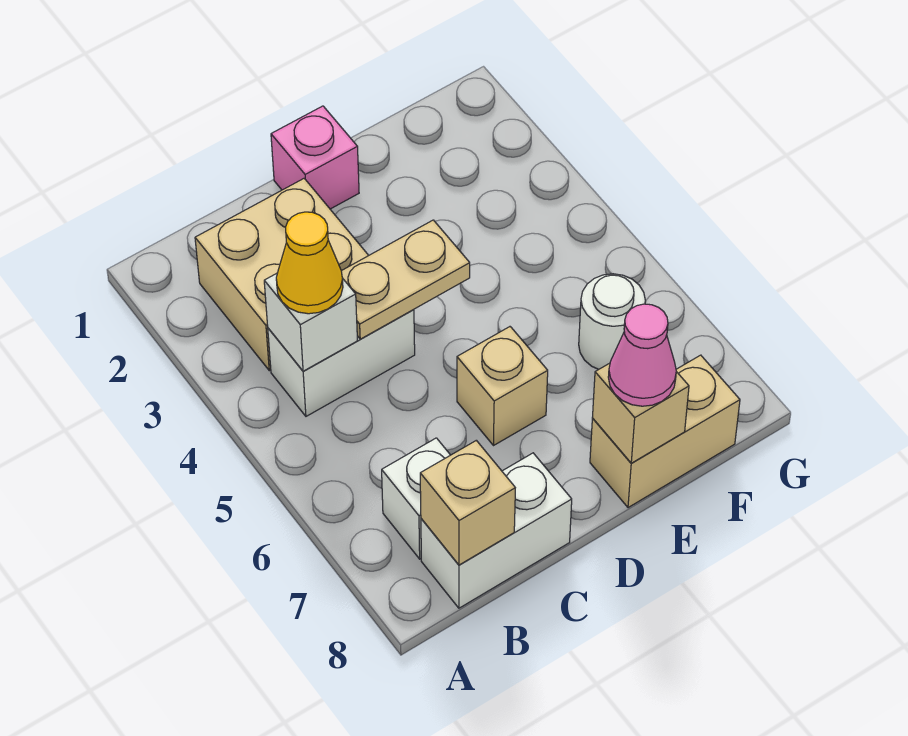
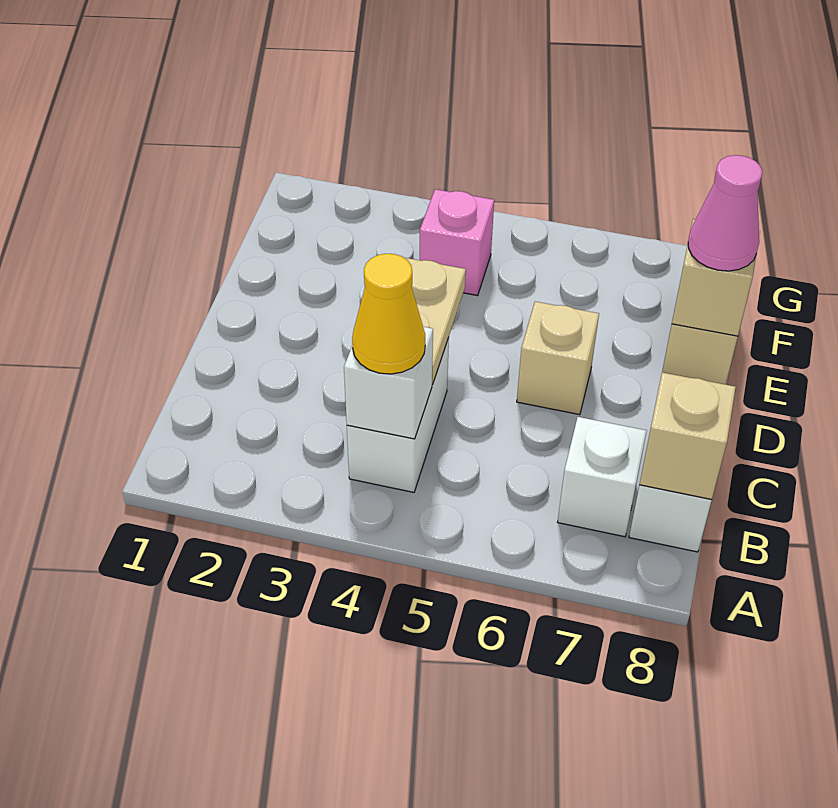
tan brick B2:C3 level 1 -> none
pink brick D1 level 1 -> pink brick F4 level 1
white round brick F6 level 1 -> none

